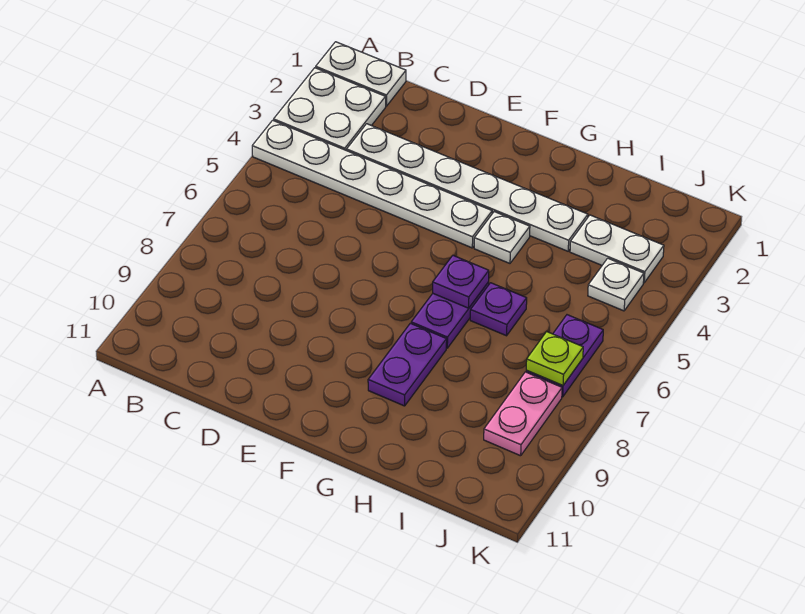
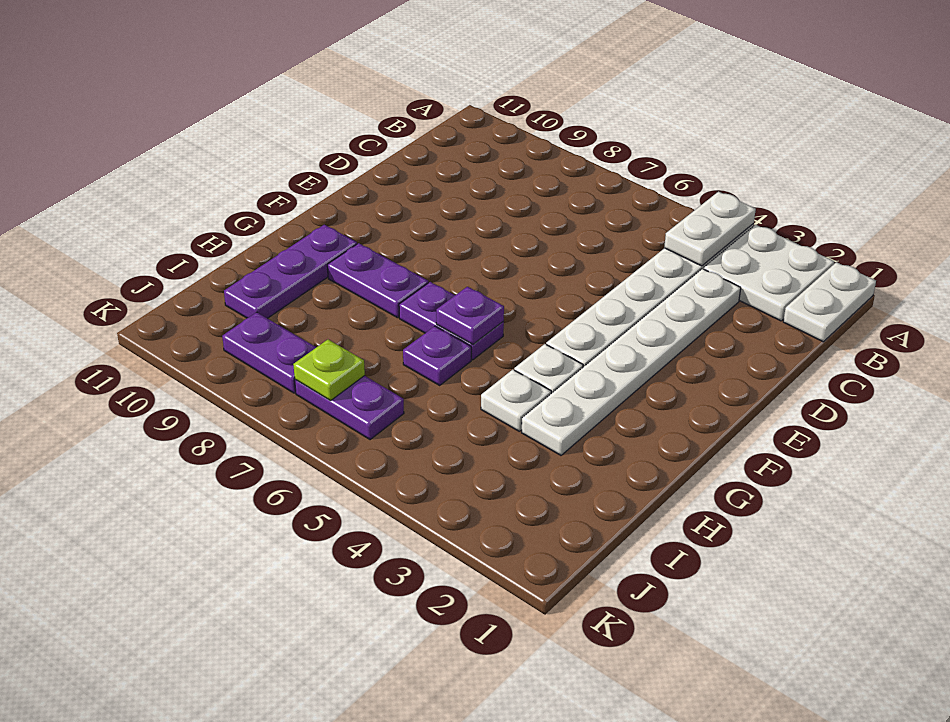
none -> purple plate G10:I10 level 1
white plate I3:J3 level 1 -> white plate A4:B4 level 2
white plate J4 level 1 -> white plate H4 level 1
pink plate J8:J9 level 1 -> purple plate J8:J9 level 1

